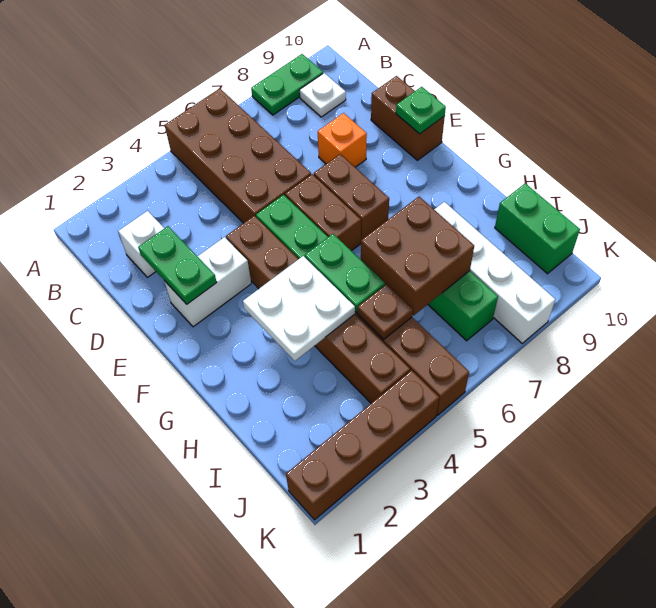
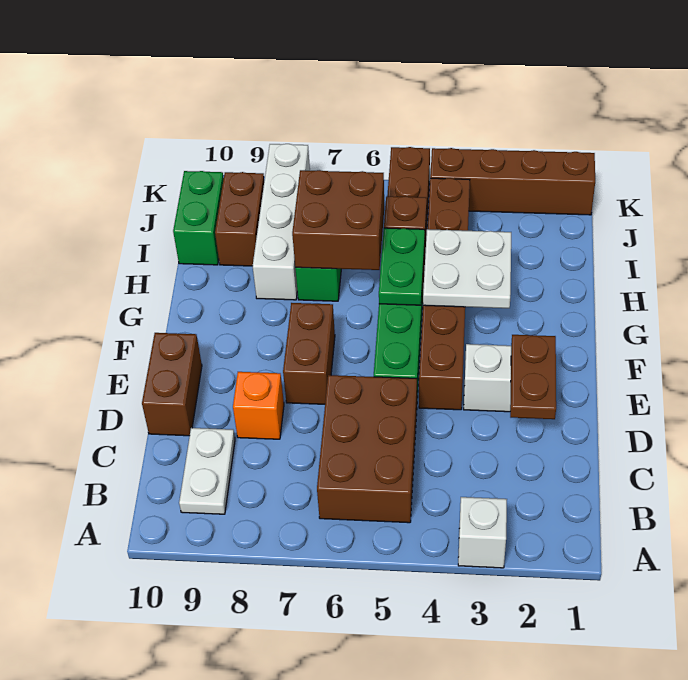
brown brick A5:D6 level 1 -> brown brick B5:D6 level 1
green plate A8:A9 level 1 -> none
white plate B9 level 1 -> white plate B9:C9 level 1
white brick C2 level 1 -> white brick A3 level 1
green plate D2:E2 level 2 -> brown plate D2:E2 level 2
brown brick E6:F6 level 1 -> brown brick I9:J9 level 1
green plate E10 level 2 -> none

